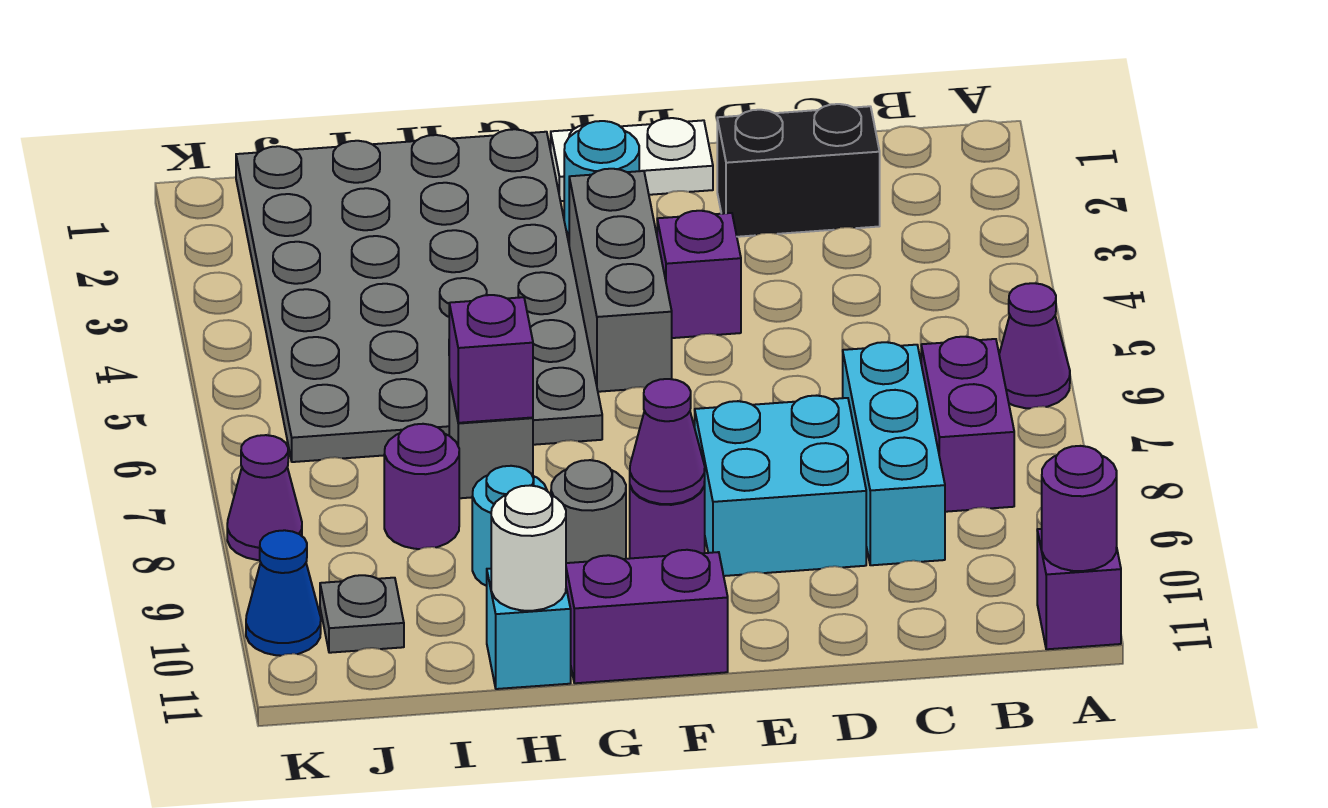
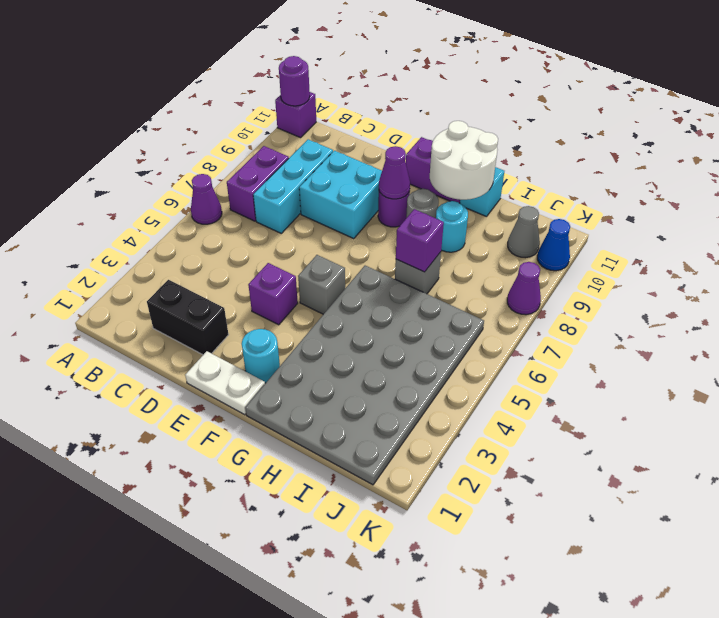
grey brick F3:F5 level 1 -> grey brick F5 level 1
white round brick H11 level 2 -> white round brick G10:H11 level 2
purple round brick I8 level 1 -> none
grey plate J10 level 1 -> grey cone J10 level 1

